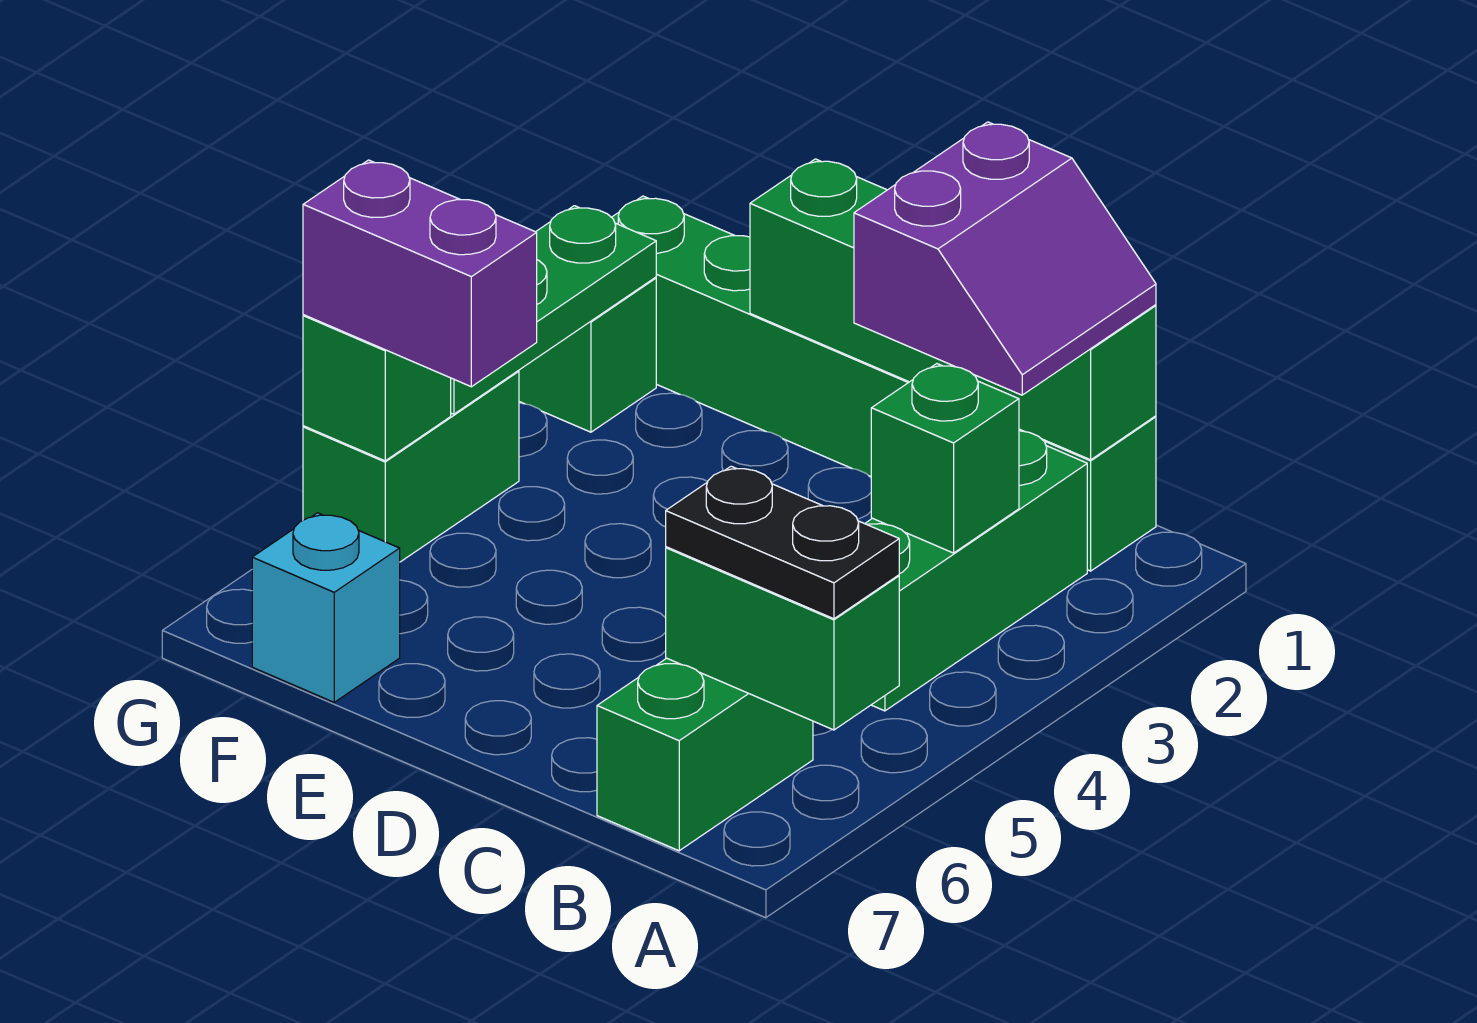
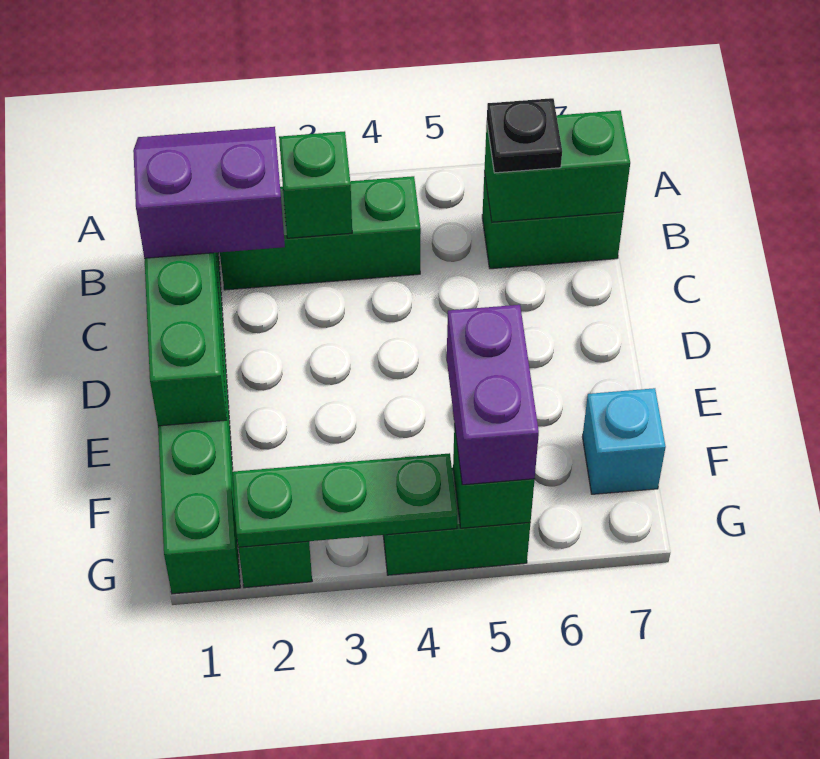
green brick A6:B6 level 2 -> green brick B6:B7 level 2
black plate A6:B6 level 3 -> black plate B6 level 3

